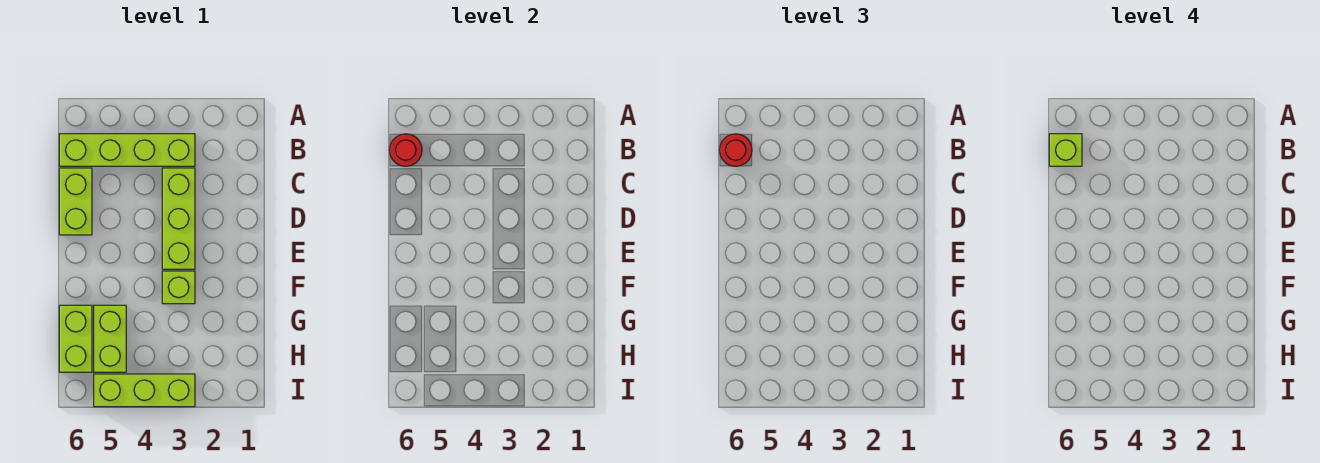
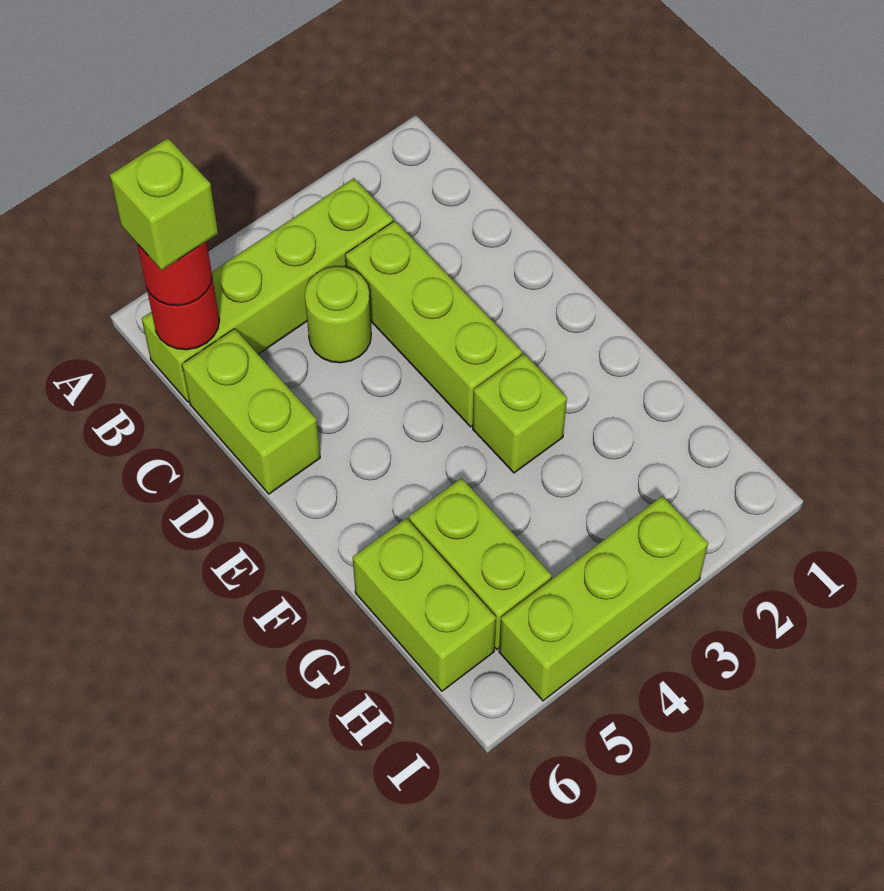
none -> lime round brick C4 level 1

